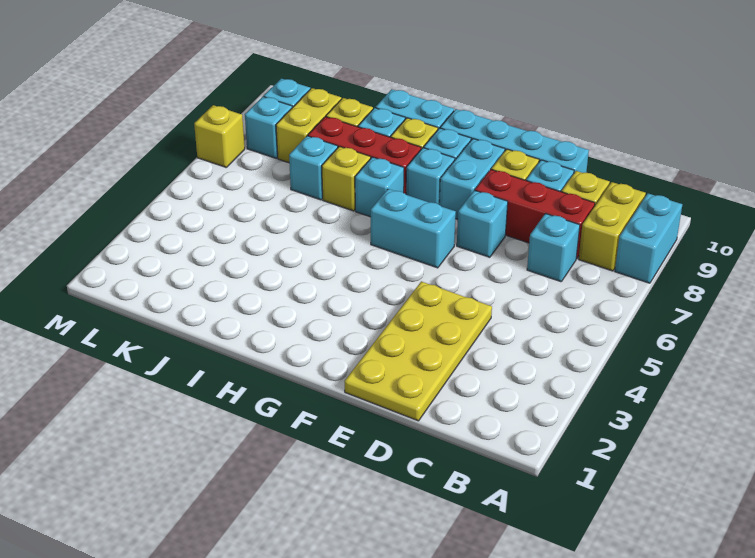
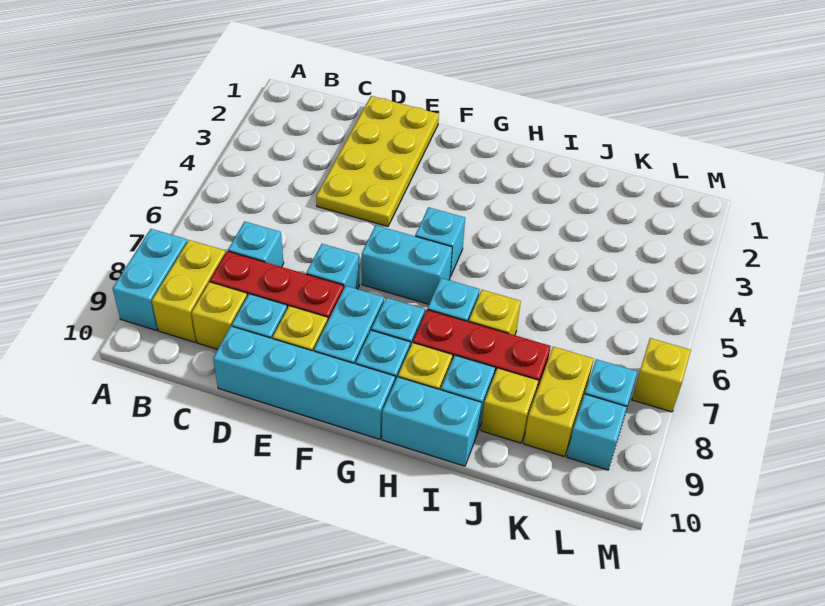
cyan brick J7 level 1 -> cyan brick G5 level 1

